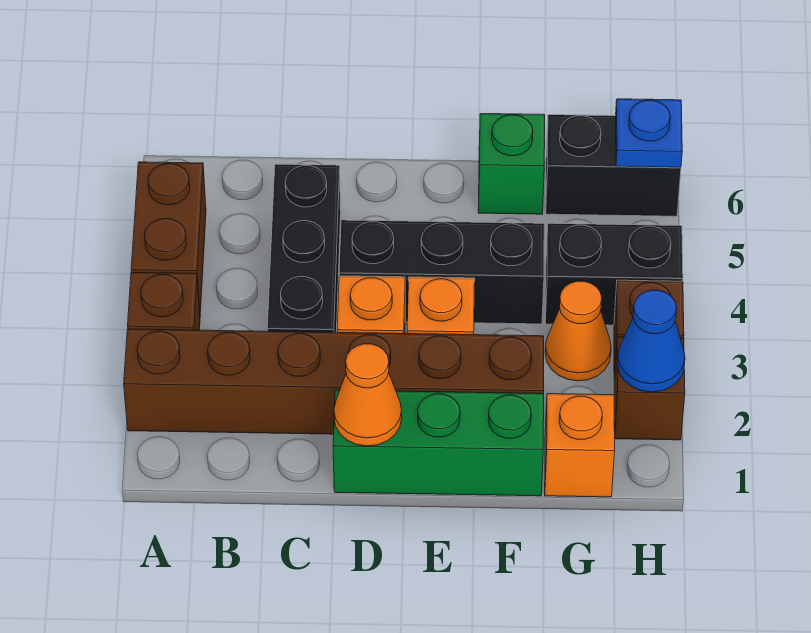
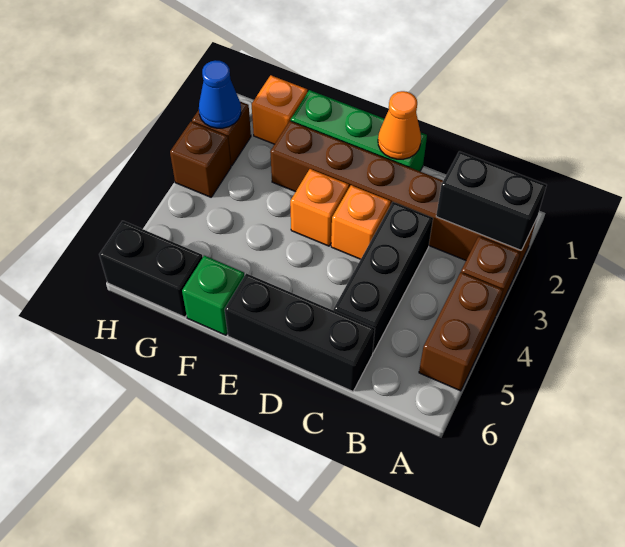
black brick D4:F4 level 1 -> black brick C6:E6 level 1
orange cone G3 level 1 -> none
black brick G4:H4 level 1 -> black brick A2:B2 level 2
blue plate H6 level 2 -> none

